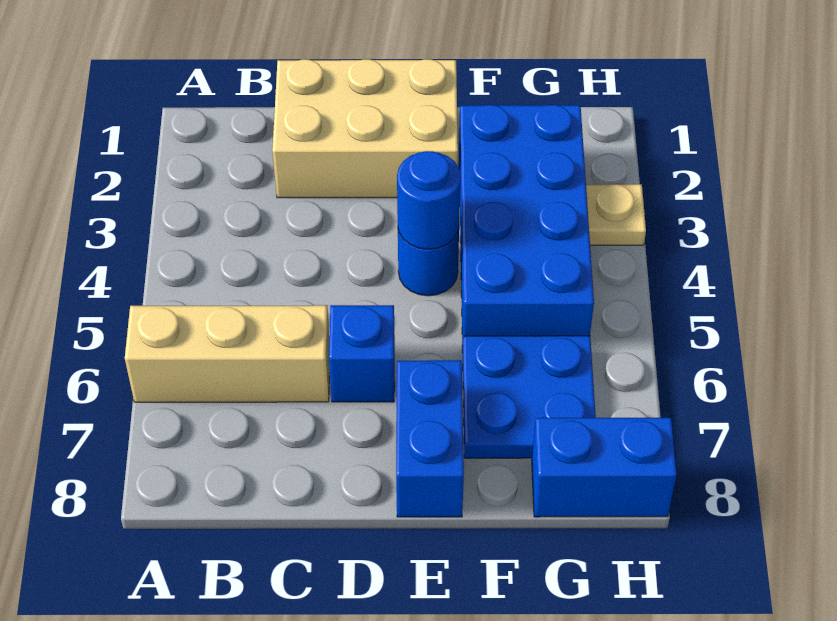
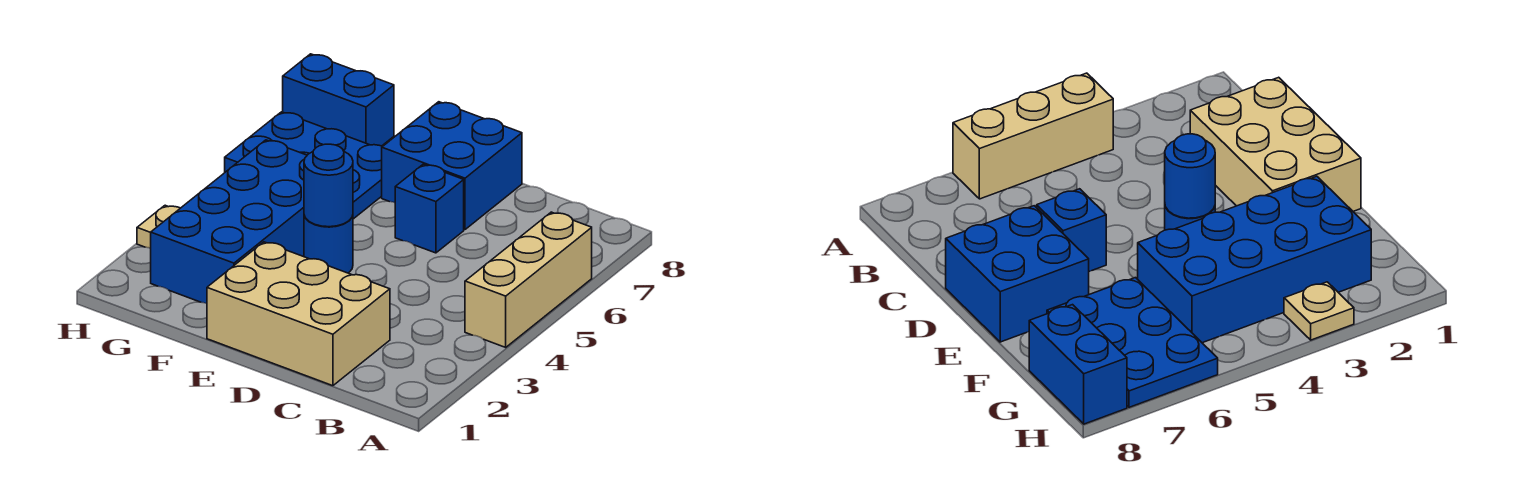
tan brick A6:C6 level 1 -> tan brick A4:A6 level 1
blue brick E7:E8 level 1 -> blue brick D7:E8 level 1
blue plate F6:G7 level 1 -> blue plate F6:H7 level 1

